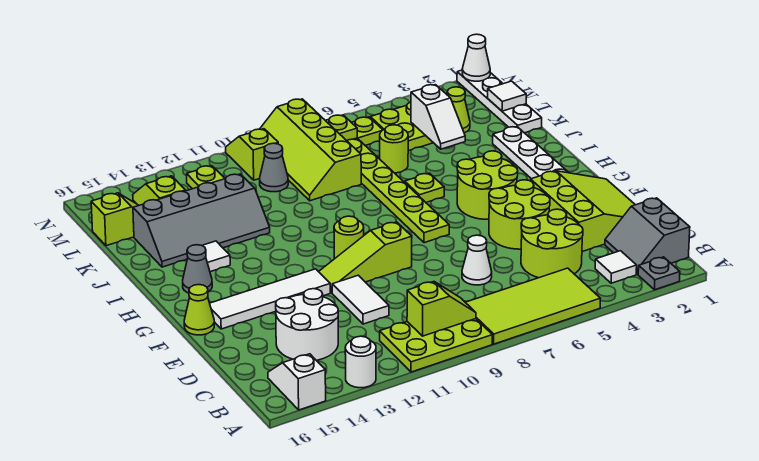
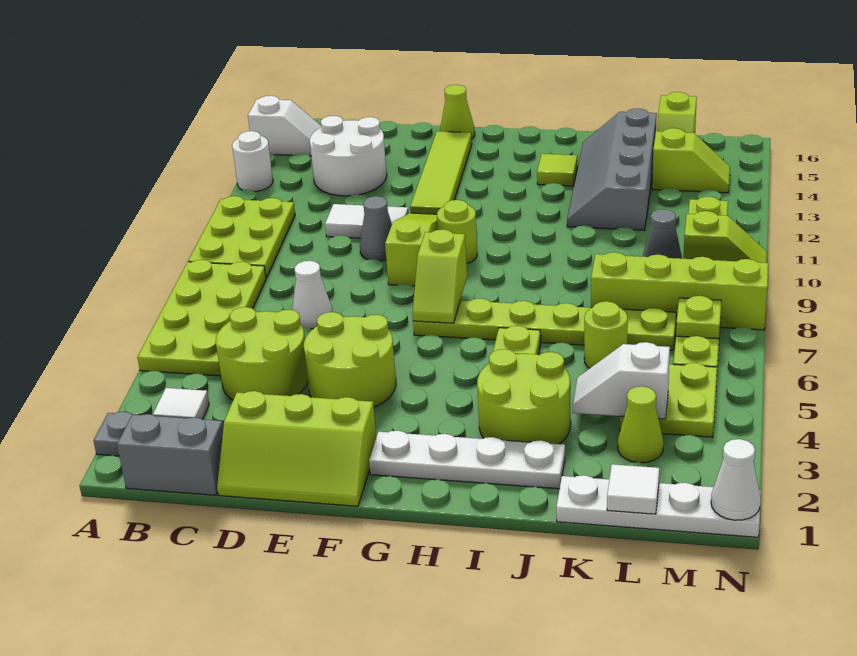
lime tile A5:B8 level 1 -> lime plate A5:B8 level 1
lime slope B9:B10 level 2 top 10 -> lime slope G7:G8 level 2 top 8
lime slope D1:F3 level 1 top 3 -> lime slope D1:F2 level 1 top 2
white tile F12:F15 level 1 -> lime tile F12:F15 level 1
lime round brick G4:H5 level 1 -> lime round brick I3:J4 level 1
grey cone H15 level 1 -> grey cone E10 level 1
white tile I14 level 1 -> lime tile I14 level 1

